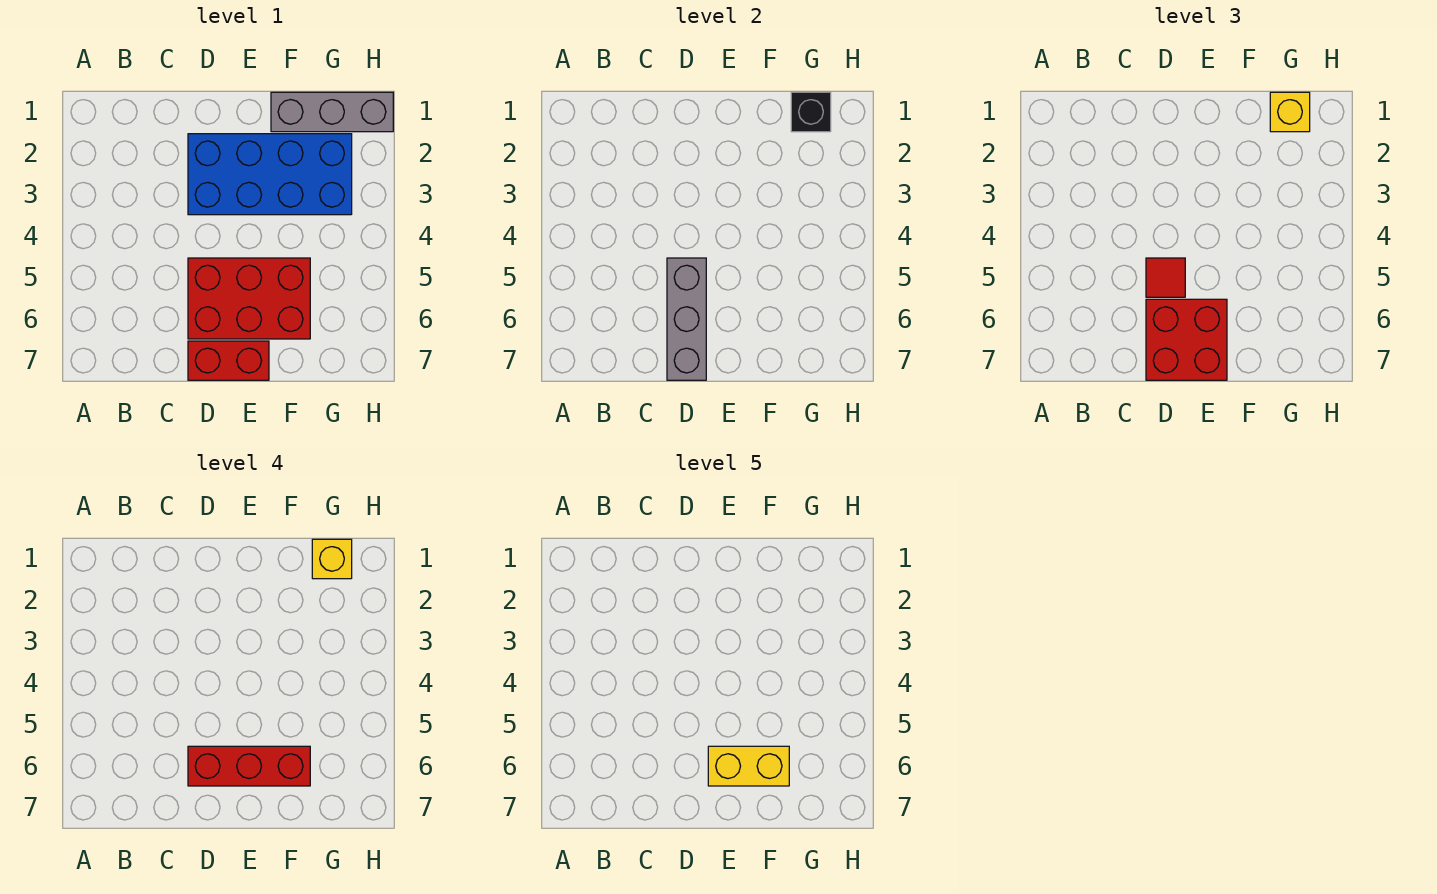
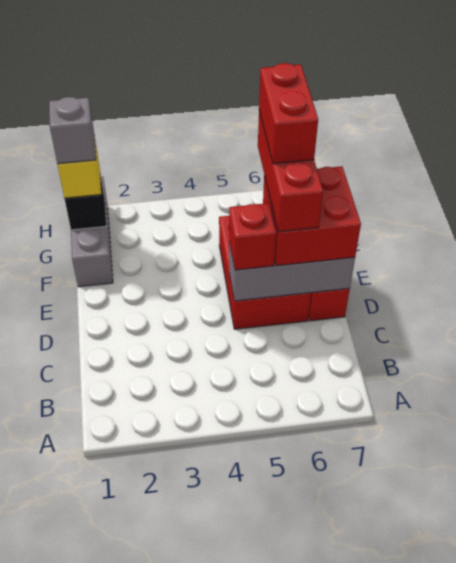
blue brick D2:G3 level 1 -> none
red tile D5 level 3 -> red brick D5 level 3
yellow brick E6:F6 level 5 -> red brick E6:F6 level 5
yellow brick G1 level 4 -> grey brick G1 level 4

